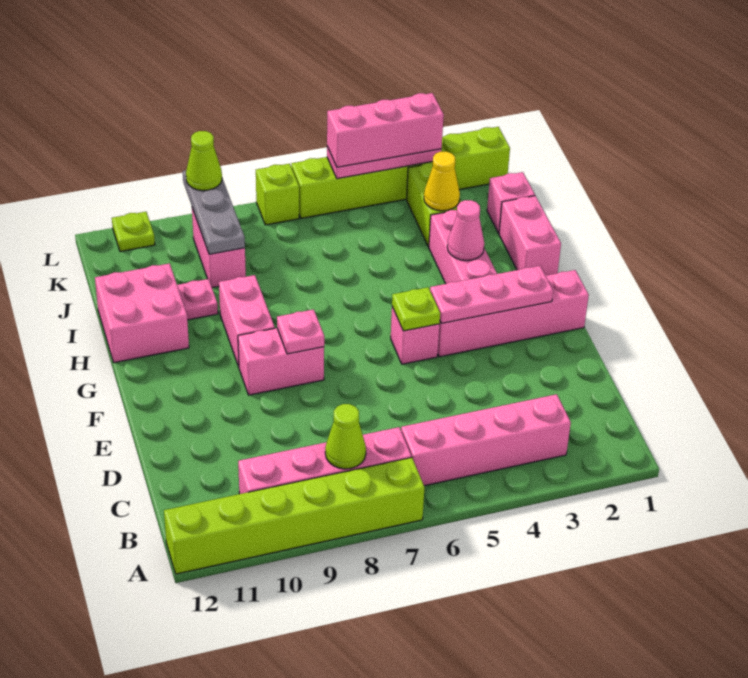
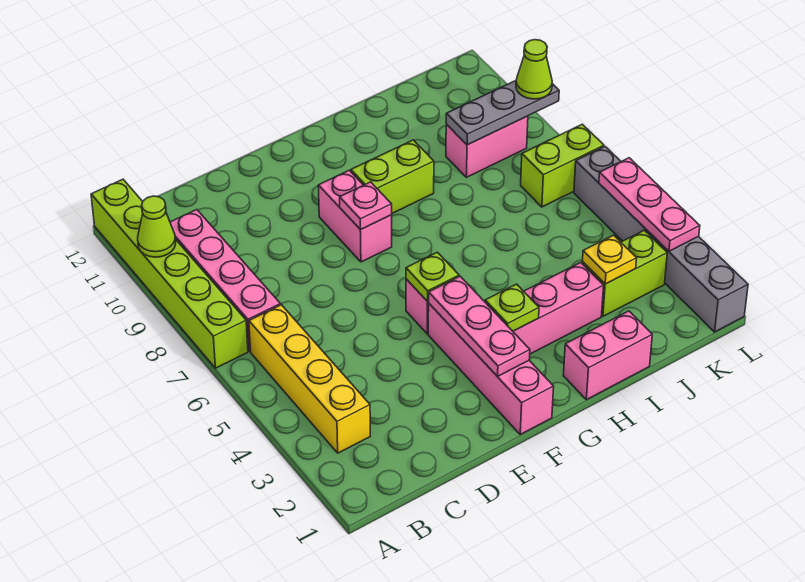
pink brick B3:B6 level 1 -> yellow brick B3:B6 level 1
lime cone B8 level 2 -> lime cone A10 level 2
pink brick G9:H9 level 1 -> lime brick G9:H9 level 1
pink cone H3 level 2 -> none
pink brick H11:I12 level 1 -> none
pink plate I10 level 1 -> none
pink brick J1 level 1 -> none
yellow cone J3 level 2 -> yellow plate J3 level 2
lime brick L1:L6 level 1 -> grey brick L1:L6 level 1
pink brick L3:L5 level 3 -> none
lime brick L7 level 1 -> lime brick K7:L7 level 1
lime plate L11 level 1 -> lime plate G3 level 2

